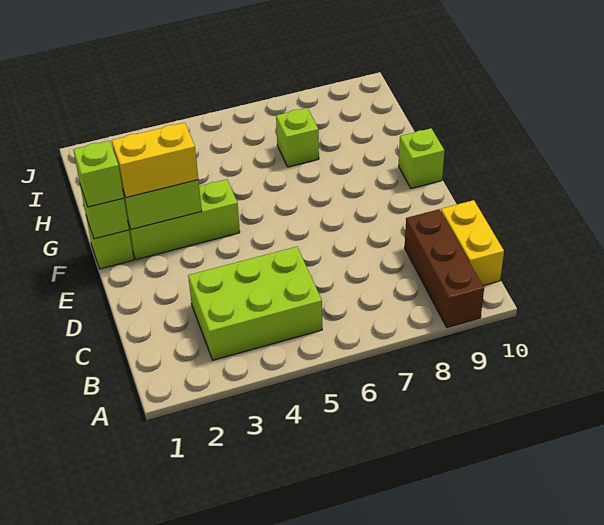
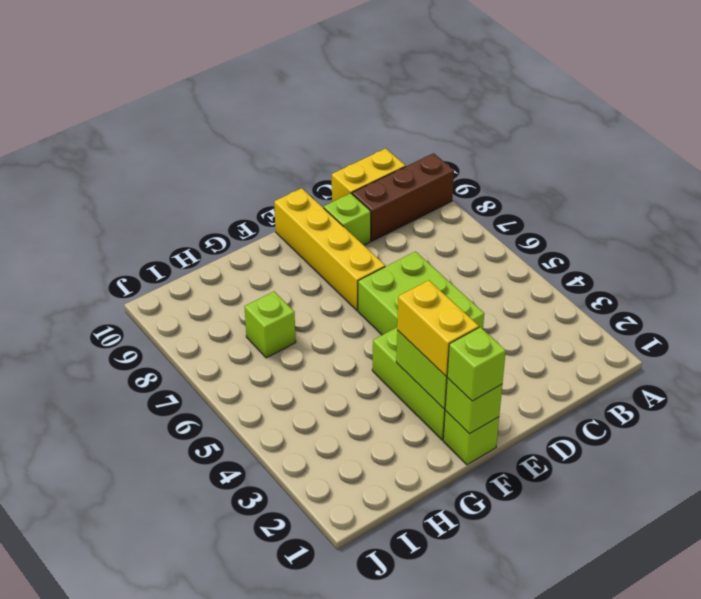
lime brick B3:C5 level 1 -> lime brick D4:E6 level 1
none -> yellow brick E7:E10 level 1
lime brick F10 level 1 -> lime brick D9 level 1

